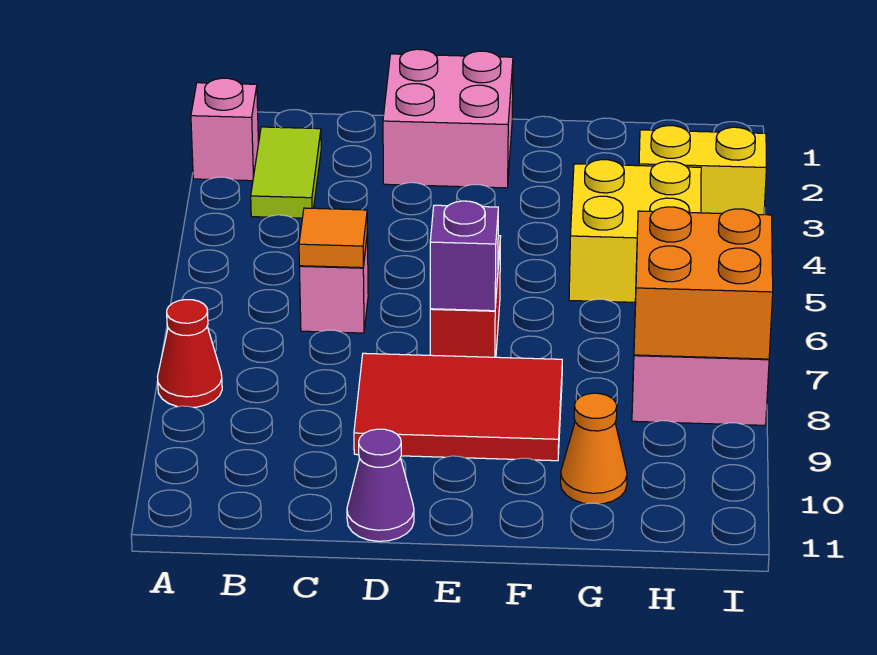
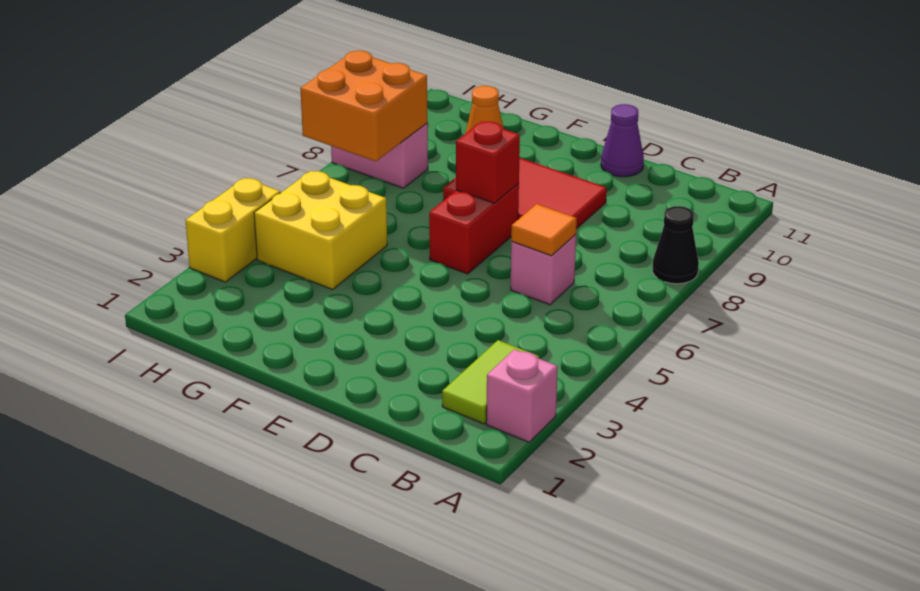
red cone A8 level 1 -> black cone A8 level 1
pink brick D1:E2 level 1 -> none
purple brick E7 level 2 -> red brick E7 level 2
yellow brick H3:I3 level 1 -> yellow brick I3:I4 level 1

